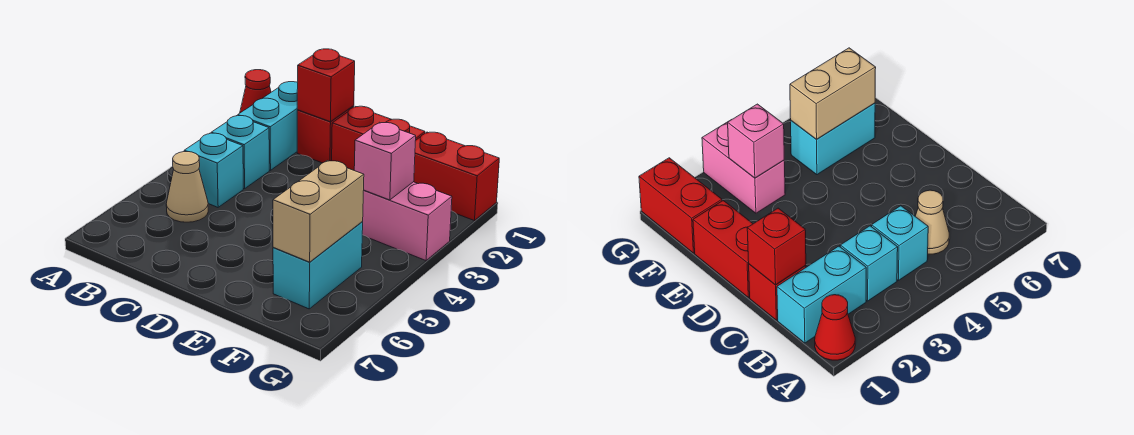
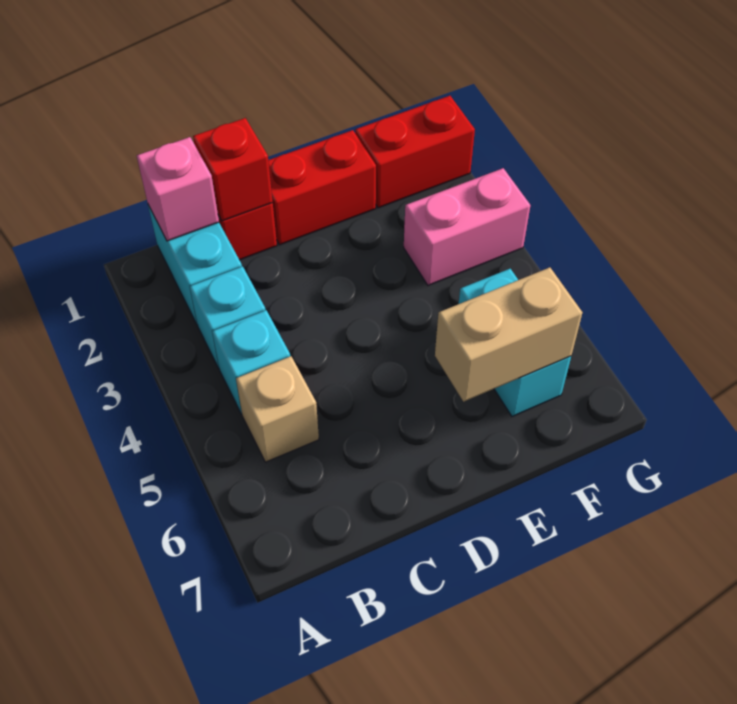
red cone A1 level 1 -> none
tan cone B5 level 1 -> tan brick B5 level 1
pink brick F3 level 2 -> pink brick B1 level 2
tan brick F5:F6 level 2 -> tan brick E6:F6 level 2

